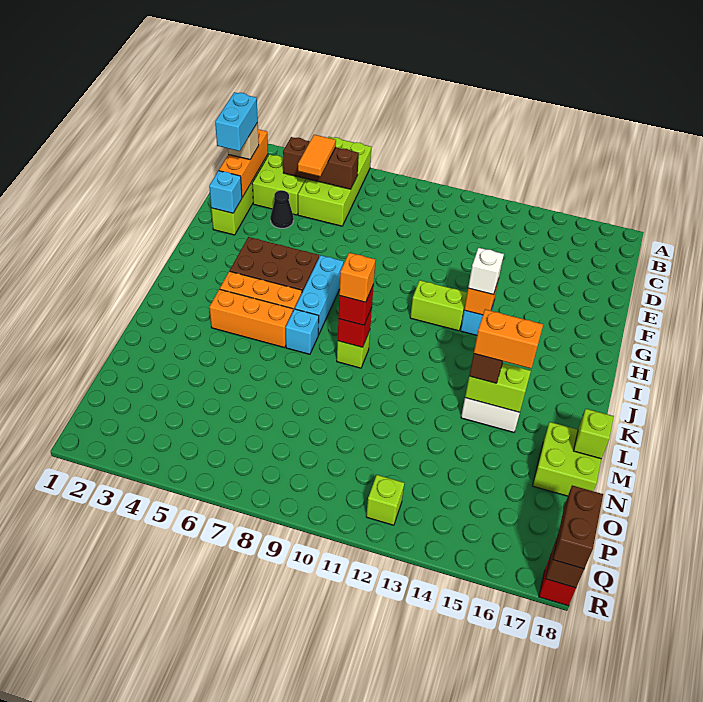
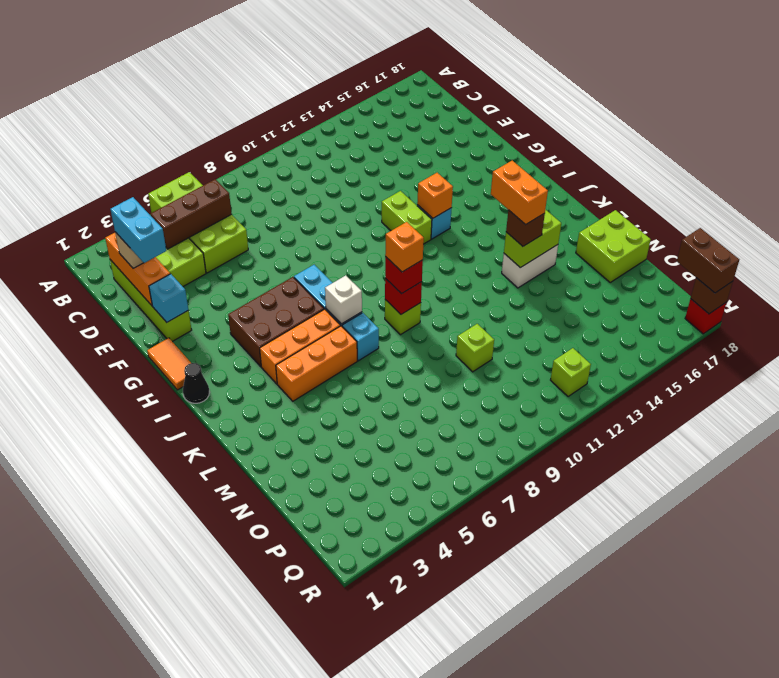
orange tile C5:D5 level 3 -> orange tile G1:H1 level 1
black cone E4 level 1 -> black cone I1 level 1
lime brick H11:H12 level 1 -> lime brick G12:H12 level 1
white brick H13 level 3 -> white brick J7 level 2
orange brick L14:L15 level 4 -> orange brick K14:L14 level 4
lime brick M18 level 2 -> lime brick N10 level 1

